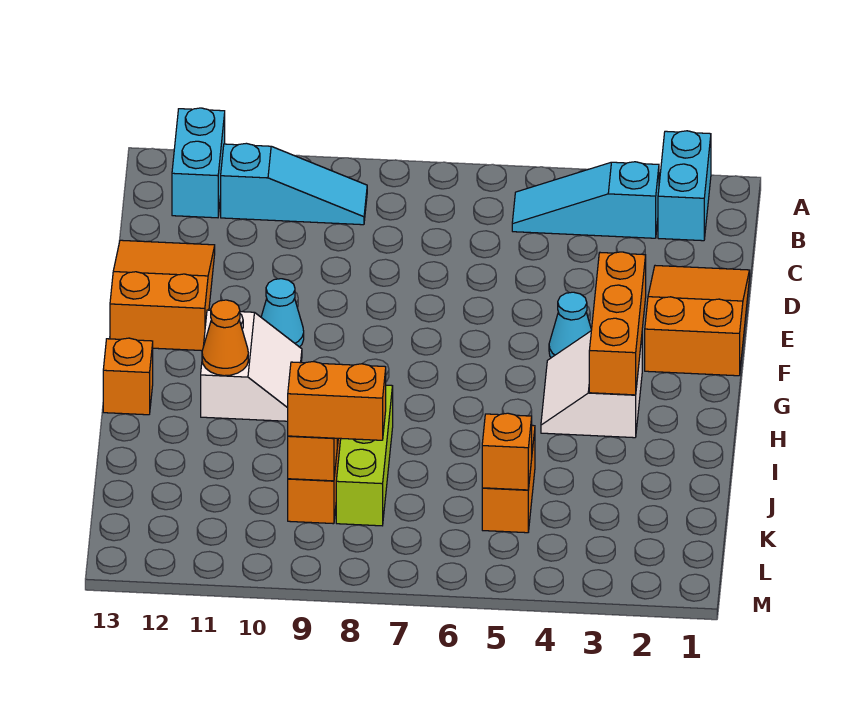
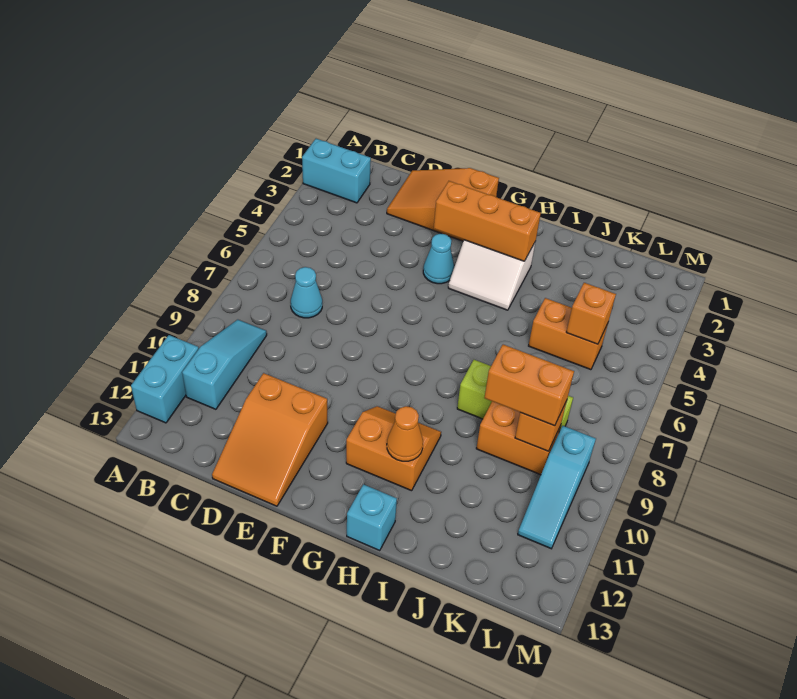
cyan brick A12:B12 level 1 -> cyan brick A11:A12 level 1
cyan slope B3:B5 level 1 top 3 -> cyan slope L9:L11 level 1 top 9
orange slope D12:F13 level 1 top F -> orange slope D11:E13 level 1 top 11
cyan cone F10 level 1 -> cyan cone C7 level 1
white slope G10:H11 level 1 top 11 -> orange slope G10:H11 level 1 top 11
orange brick H13 level 1 -> cyan brick H13 level 1
orange brick K8:K9 level 3 -> orange brick J9:K9 level 3

